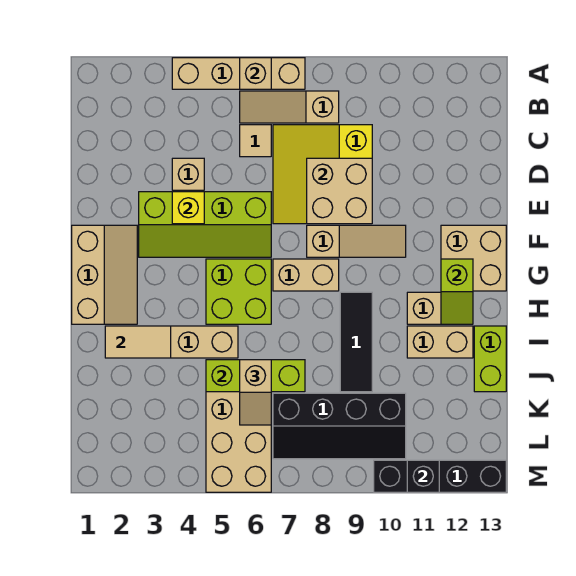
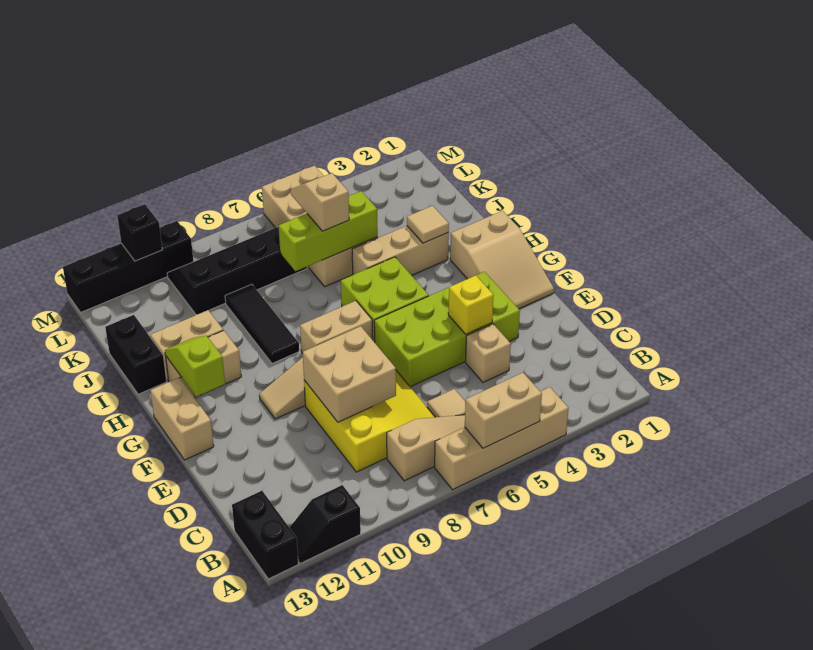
tan brick A6 level 2 -> tan brick A5:A6 level 2
none -> black slope A11:A12 level 1 top 11
none -> black brick A13:B13 level 1
lime slope E3:F6 level 1 top E -> lime brick E3:F6 level 1
tan slope F1:H2 level 1 top 1 -> tan slope F1:H2 level 1 top H
tan brick F12:G13 level 1 -> tan brick F13:G13 level 1
tan tile I2:I3 level 2 -> tan tile I3 level 2
lime brick I13:J13 level 1 -> black brick I13:J13 level 1

